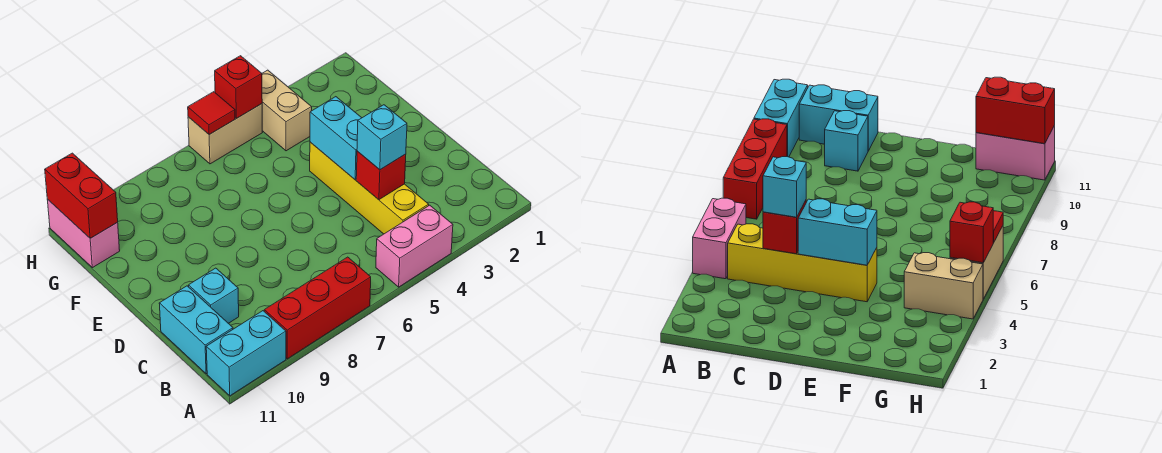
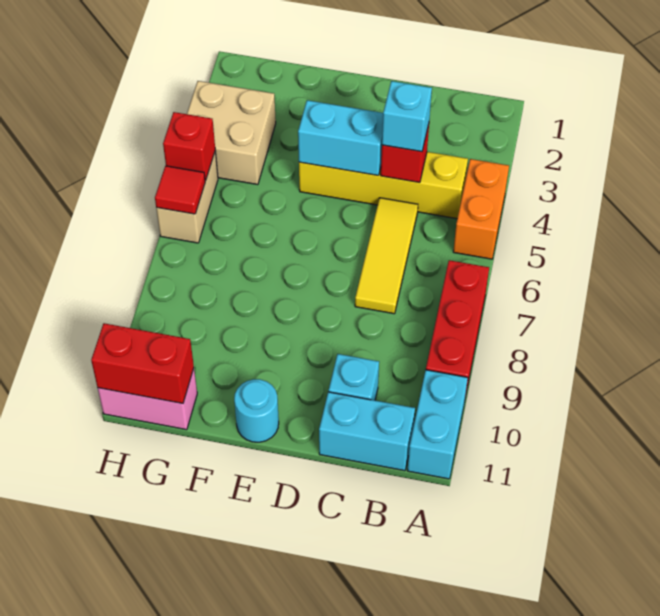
pink brick A4:A5 level 1 -> orange brick A4:A5 level 1
none -> yellow tile C5:C7 level 1
none -> cyan round brick E11 level 1
tan brick G4:H4 level 1 -> tan brick G3:H4 level 1

